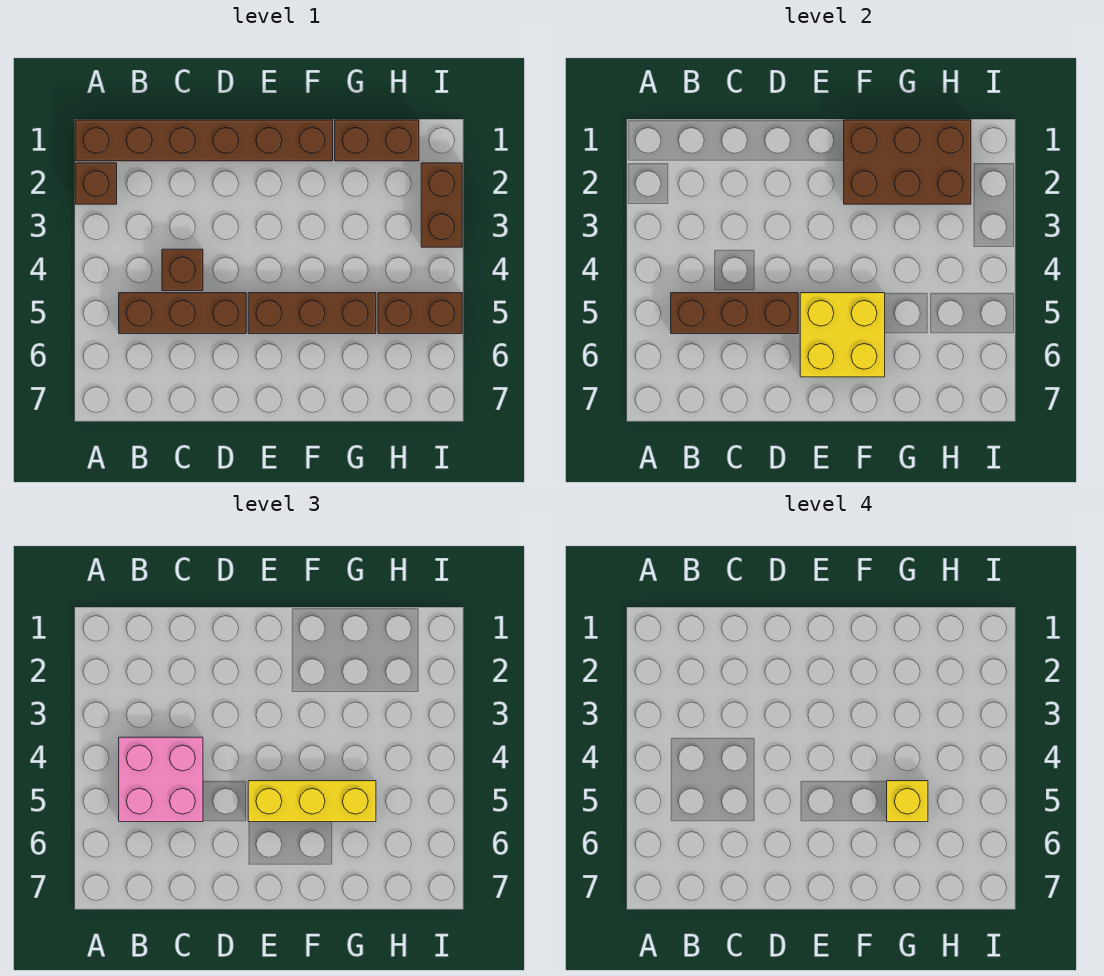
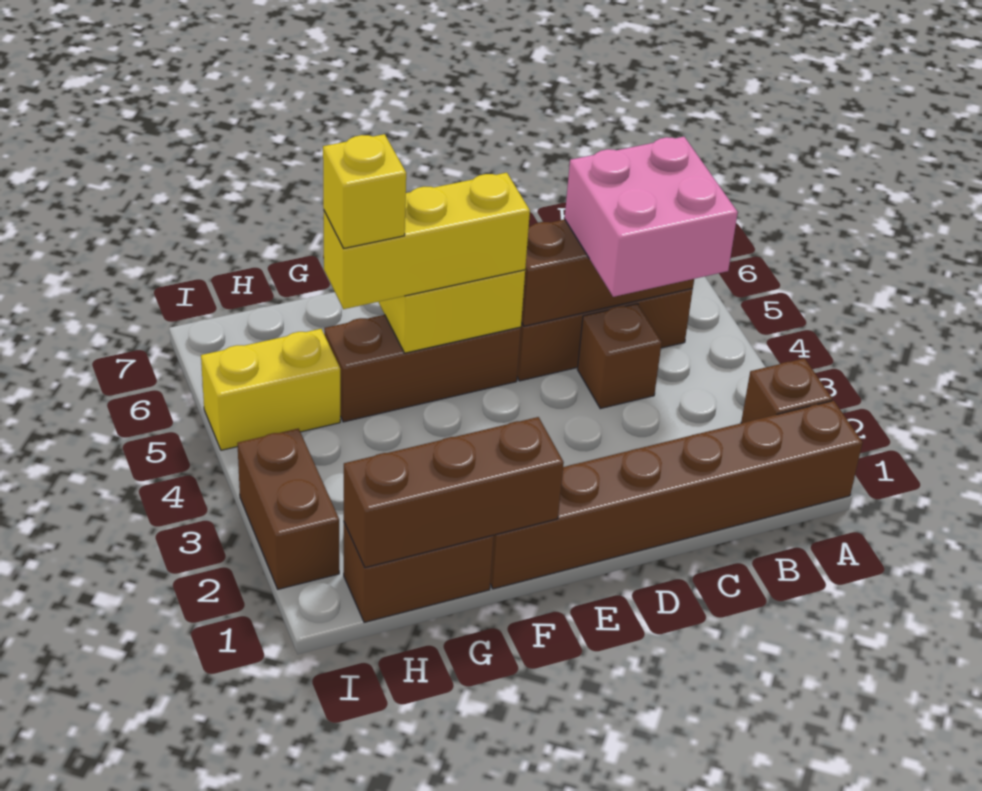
brown brick F1:H2 level 2 -> brown brick F1:H1 level 2
brown brick H5:I5 level 1 -> yellow brick H5:I5 level 1

